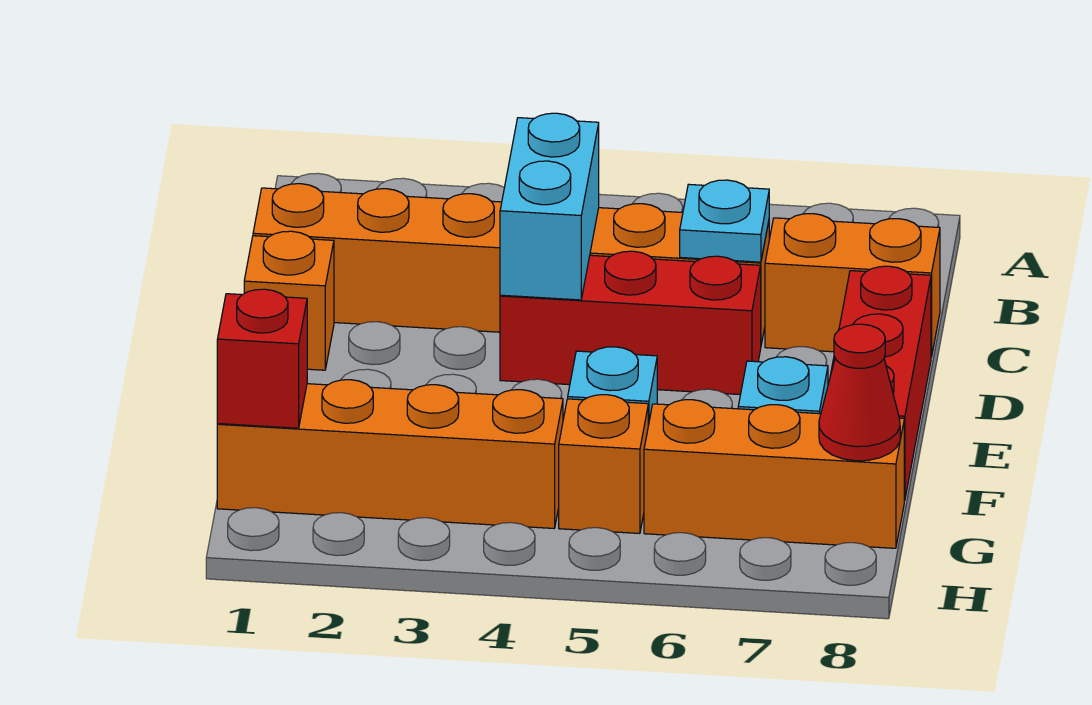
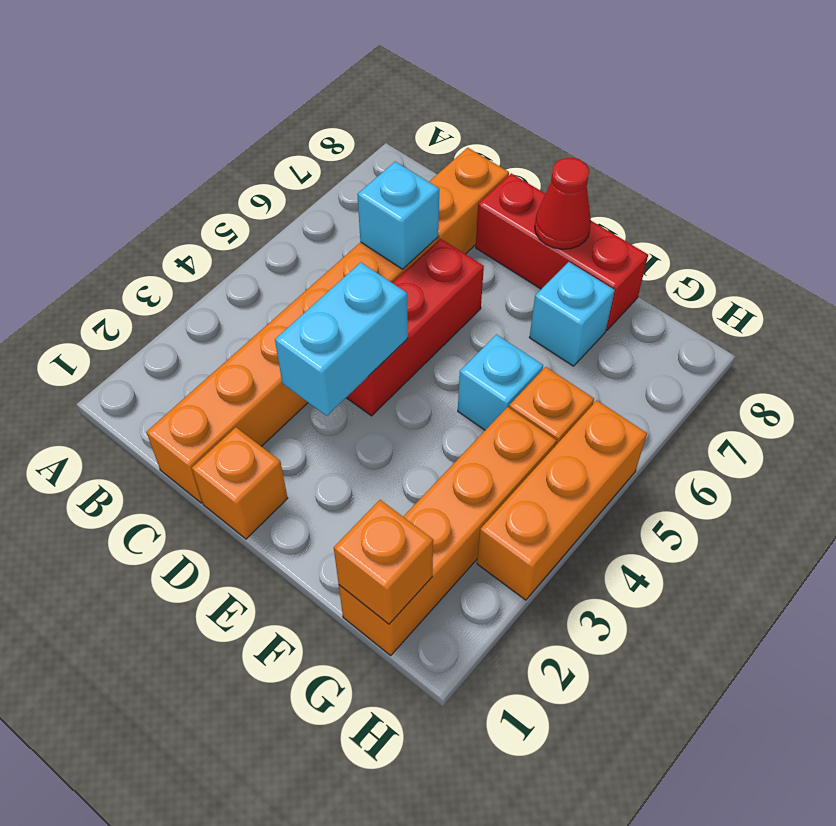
cyan brick C4:D4 level 2 -> cyan brick D3:D4 level 2
cyan plate C6 level 2 -> cyan brick C6 level 2
red brick G1 level 2 -> orange brick G1 level 2
orange brick G6:G8 level 1 -> orange brick H3:H5 level 1
red cone G8 level 2 -> red cone E8 level 2

